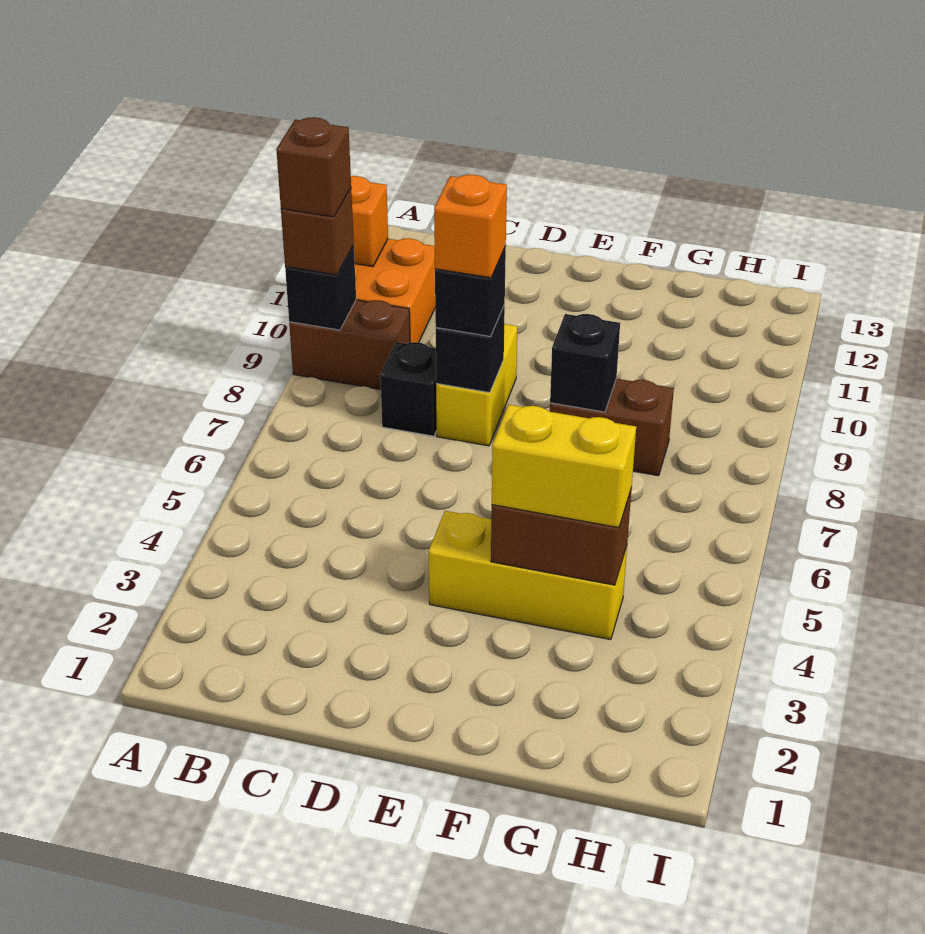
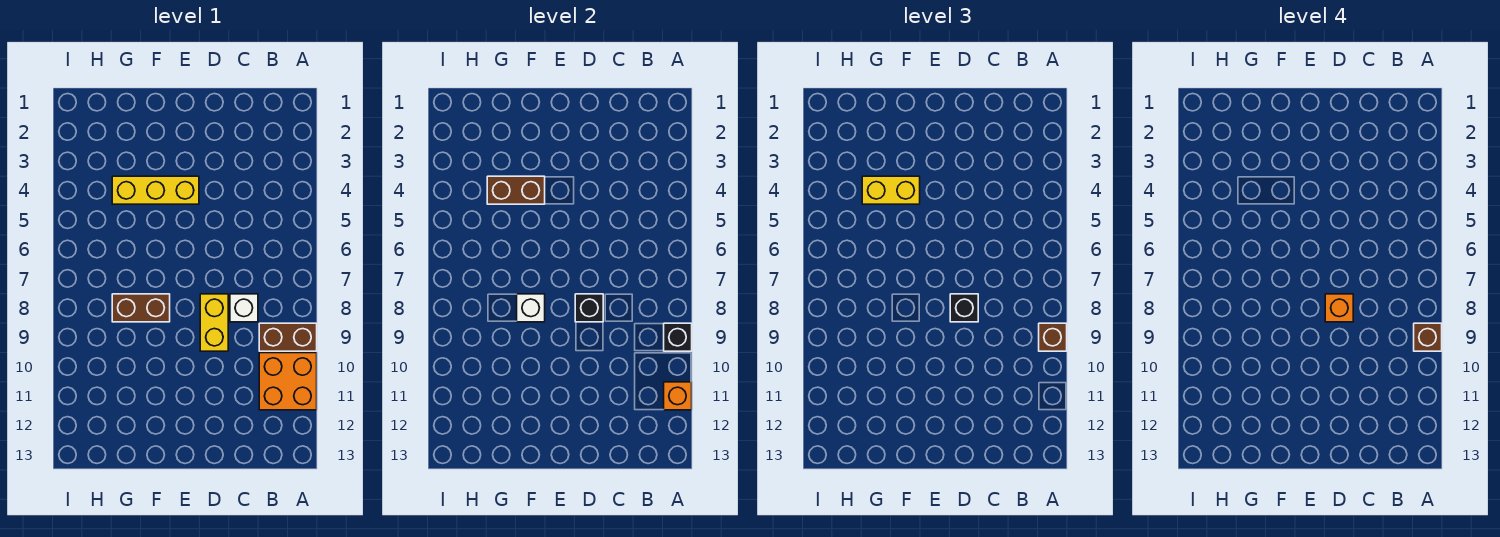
black brick C8 level 1 -> white brick C8 level 1
black brick F8 level 2 -> white brick F8 level 2

